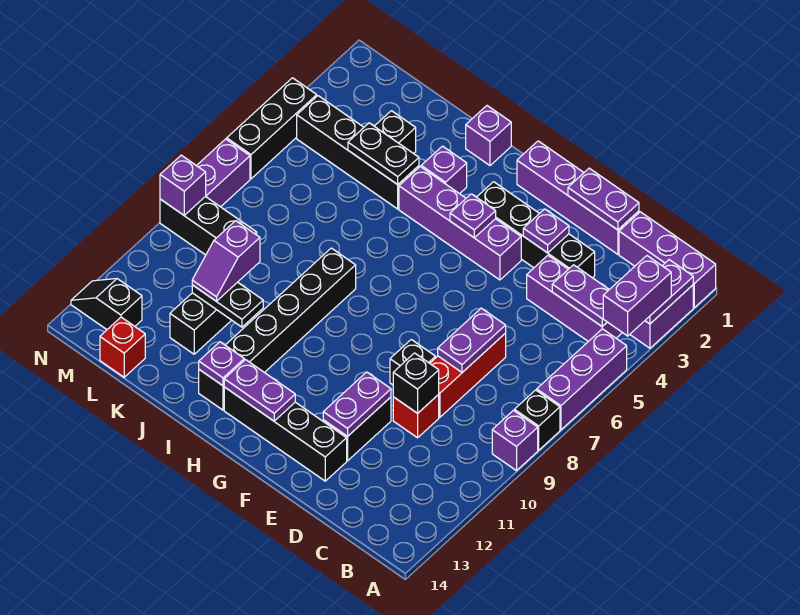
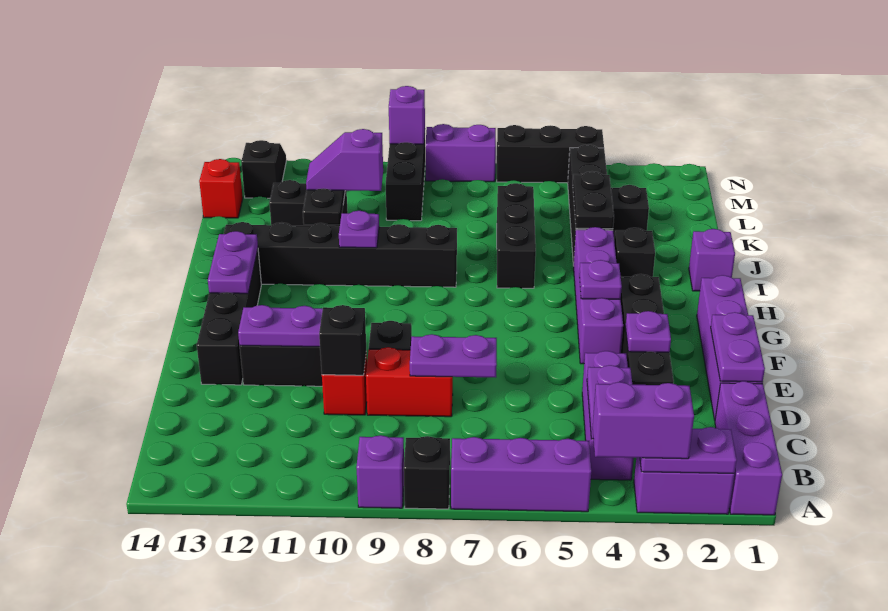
red brick D7:D9 level 1 -> red brick D8:D9 level 1
purple brick I3 level 1 -> black brick I3 level 1
none -> black brick I6:K6 level 1
purple plate I13 level 2 -> purple plate I10 level 2

